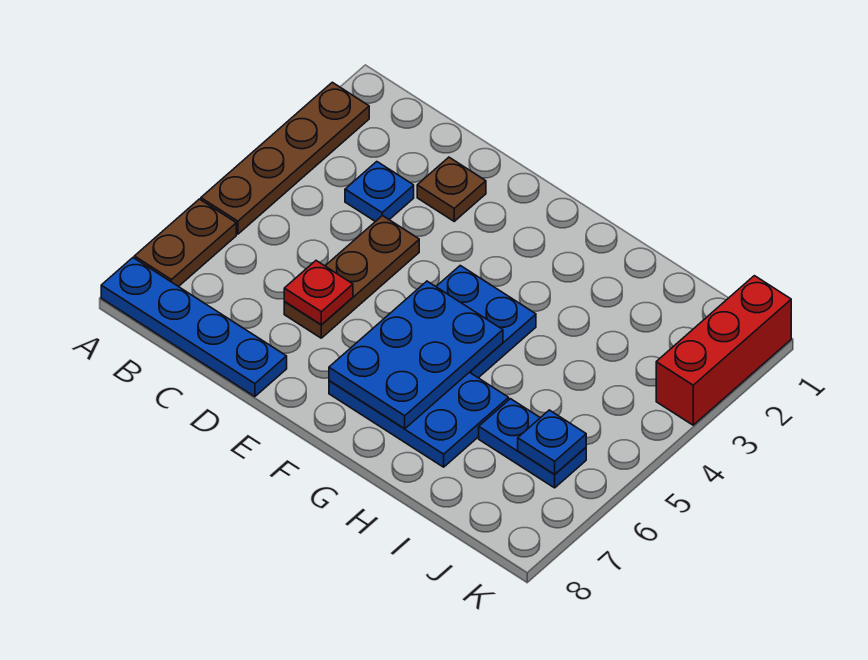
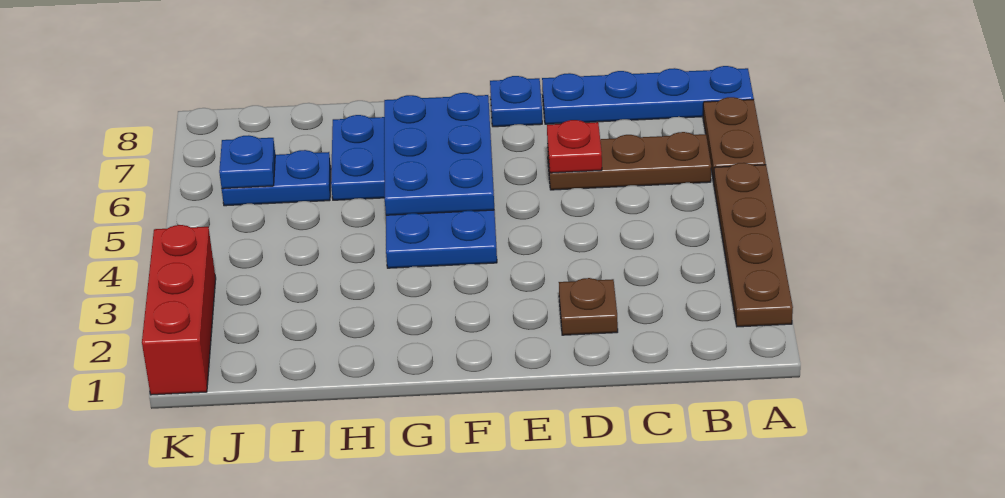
blue plate C3 level 1 -> blue plate E8 level 1
brown plate D4:D6 level 1 -> brown plate B6:D6 level 1

